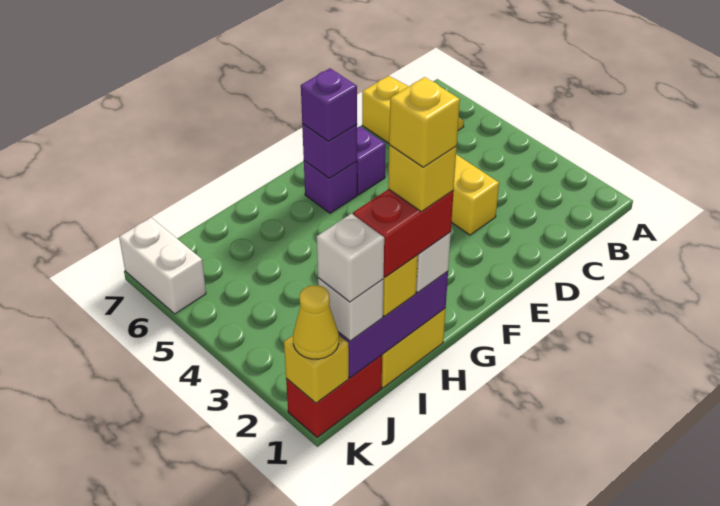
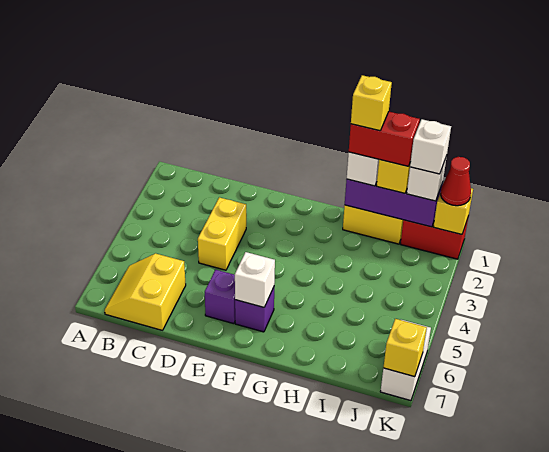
purple brick F6 level 2 -> white brick F6 level 2
purple brick F6 level 3 -> none
yellow brick H1 level 6 -> yellow brick K7 level 2
yellow cone K1 level 3 -> red cone K1 level 3

